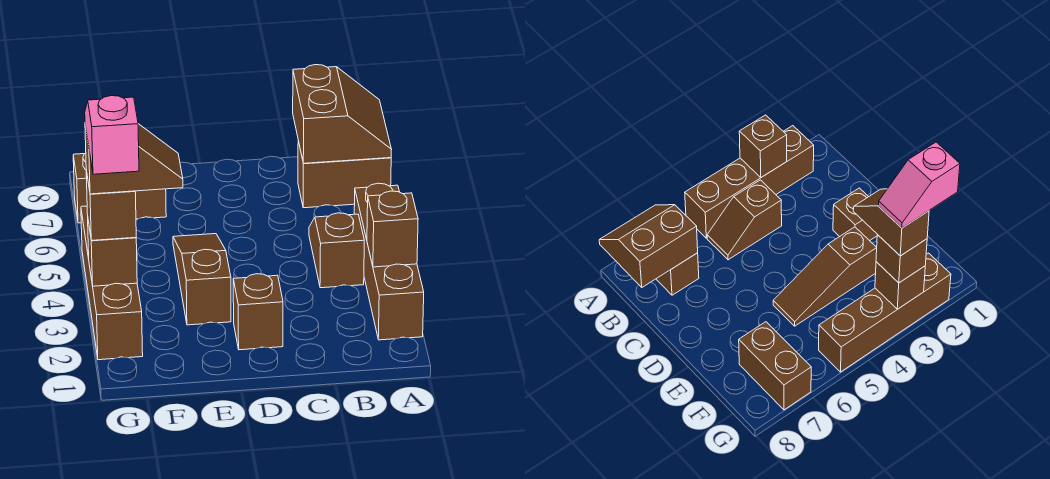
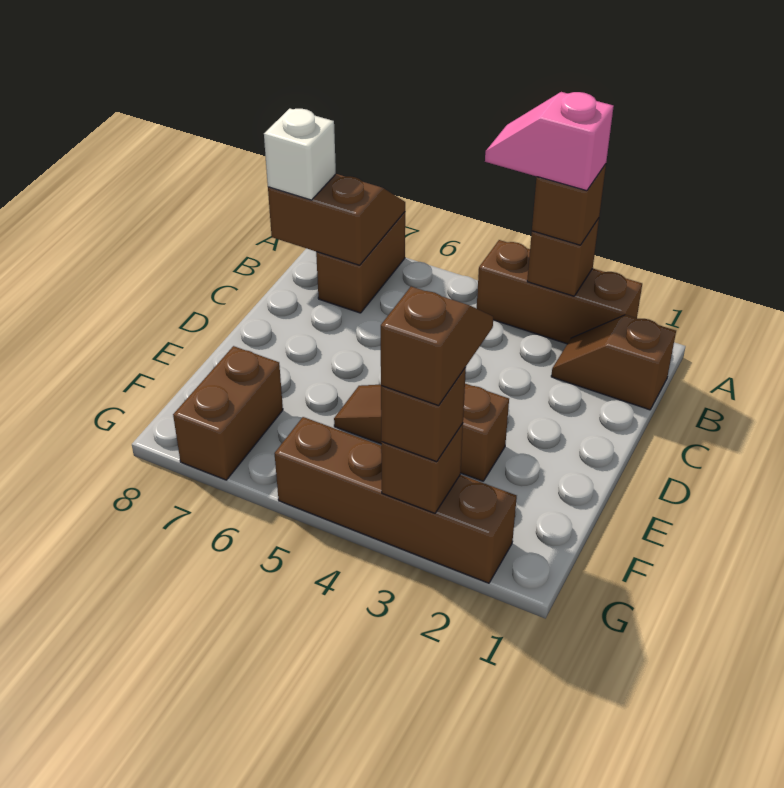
brown brick A2:A5 level 1 -> brown brick A2:A4 level 1
brown slope B4:B5 level 1 top 4 -> brown slope B1:B2 level 1 top 1
none -> white brick B8 level 3
brown brick D2 level 1 -> brown brick A3 level 3
pink slope G2:G3 level 5 top 2 -> pink slope A3:A4 level 4 top 3

